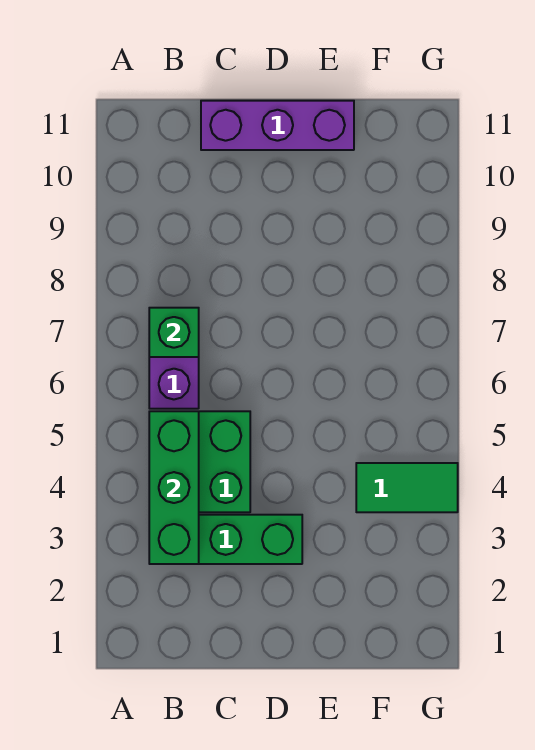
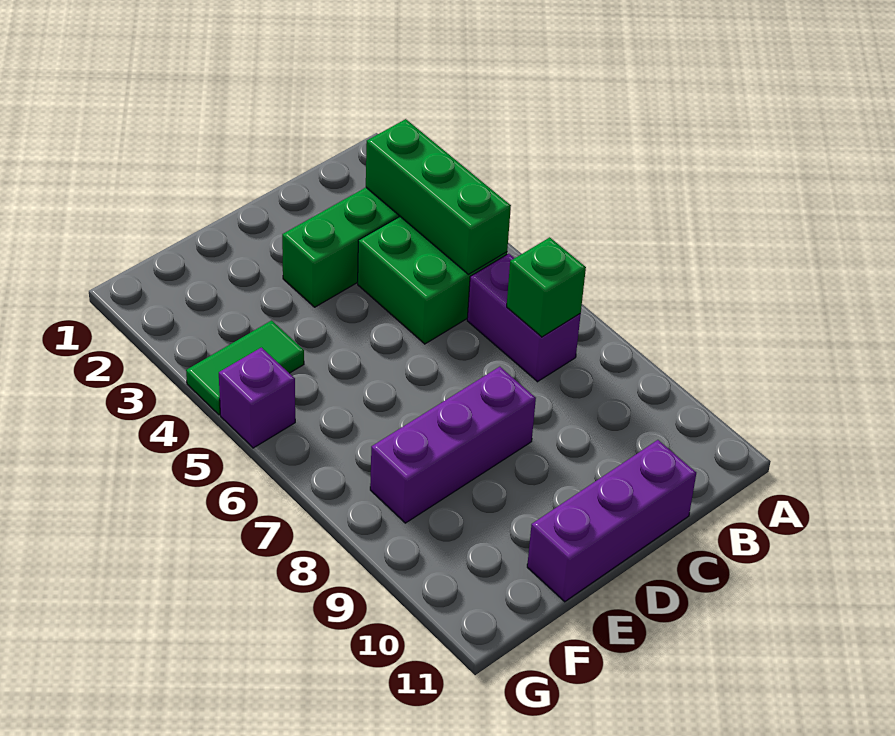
none -> purple brick D8:F8 level 1
none -> purple brick G5 level 1

